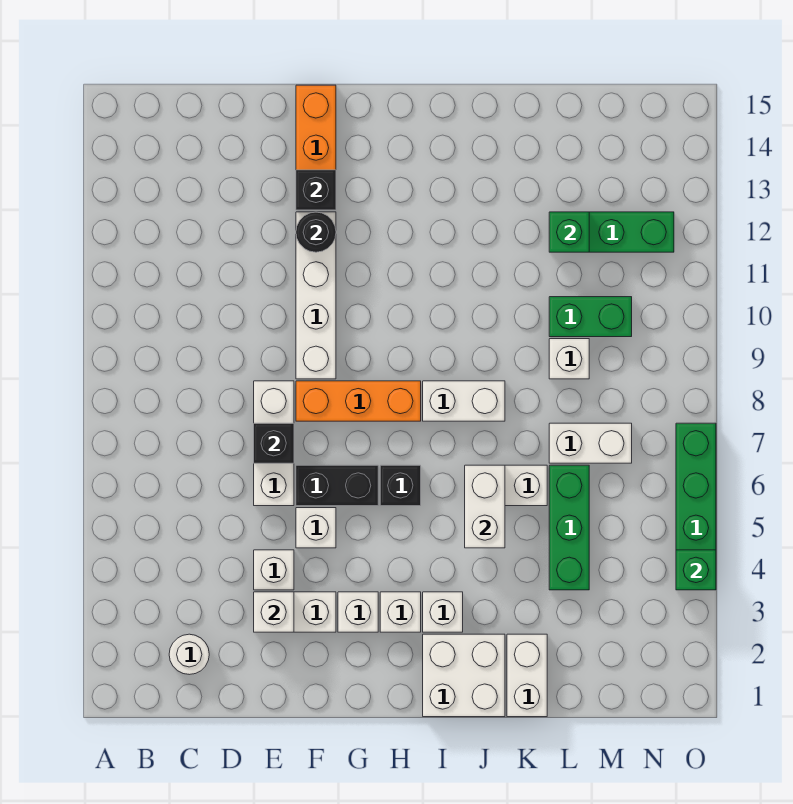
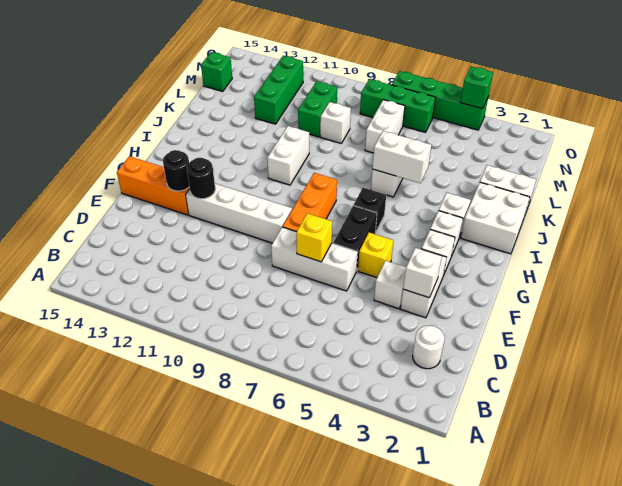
black brick E7 level 2 -> yellow brick E7 level 2
white brick F5 level 1 -> yellow brick F5 level 1
black brick F13 level 2 -> black round brick F13 level 2
white brick I8:J8 level 1 -> white brick I10:J10 level 1
green brick L4:L6 level 1 -> green brick N6:N8 level 1
green brick L12 level 2 -> green brick M15 level 1

